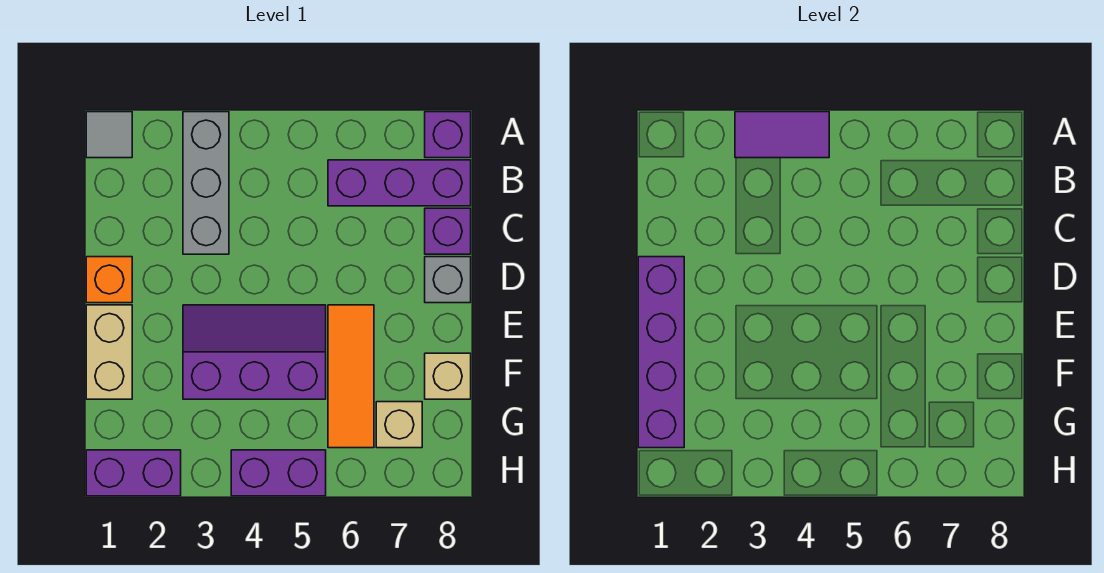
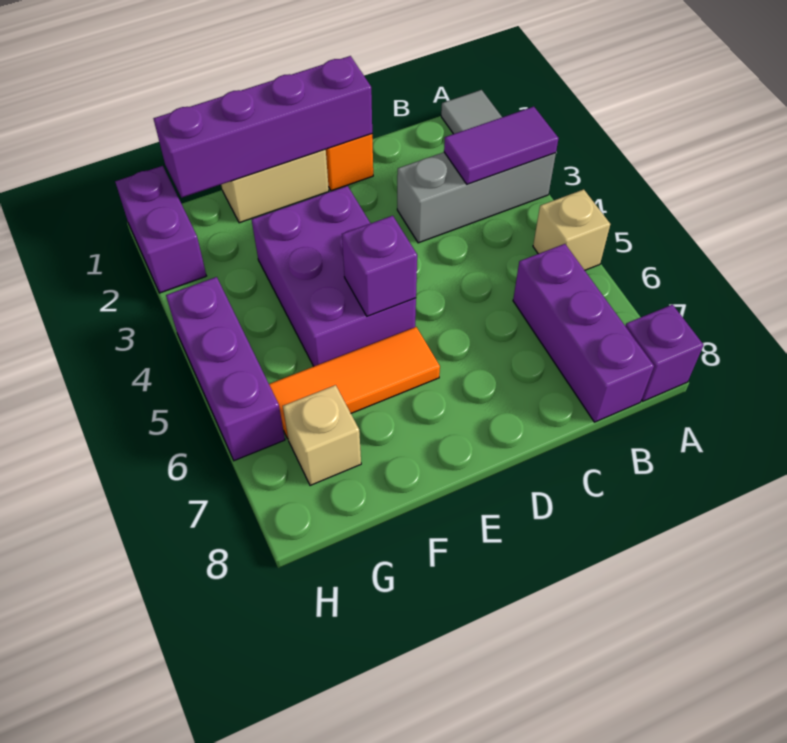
purple tile A3:A4 level 2 -> purple tile A3:B3 level 2
purple brick C8 level 1 -> purple brick E5 level 2
grey brick D8 level 1 -> none
purple slope E3:F5 level 1 top F -> purple brick E3:F5 level 1
tan brick F8 level 1 -> tan brick A5 level 1
purple brick H4:H5 level 1 -> purple brick H4:H6 level 1

